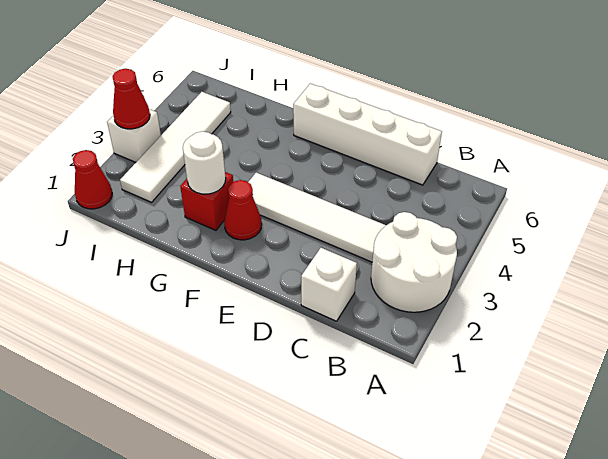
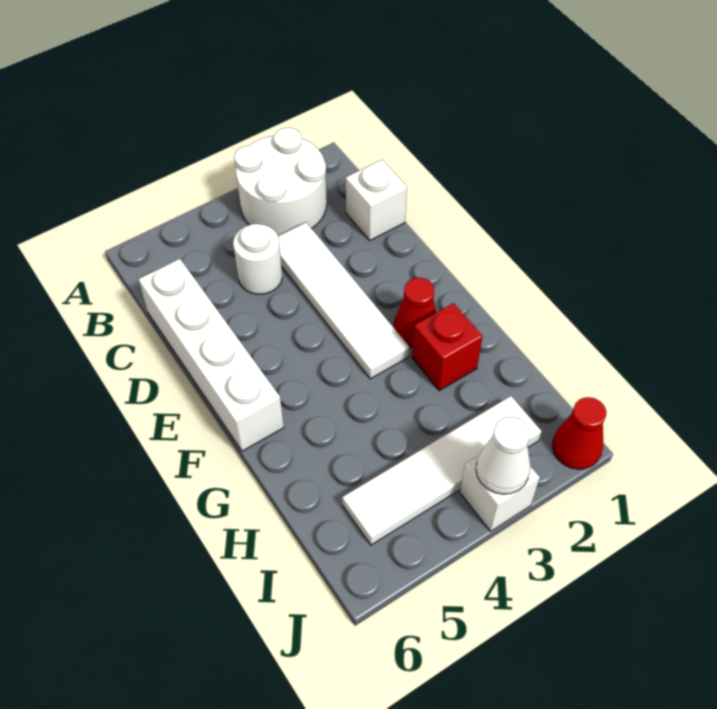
white round brick G2 level 2 -> white round brick C4 level 1
red cone J3 level 2 -> white cone J3 level 2

